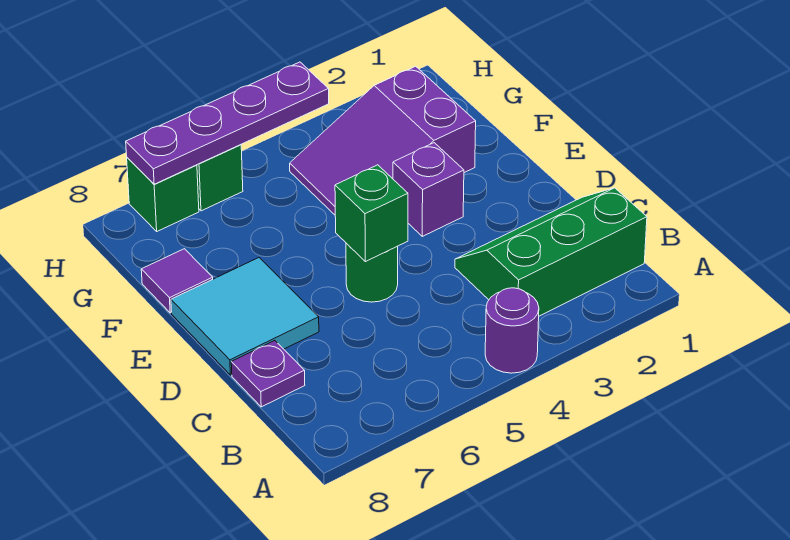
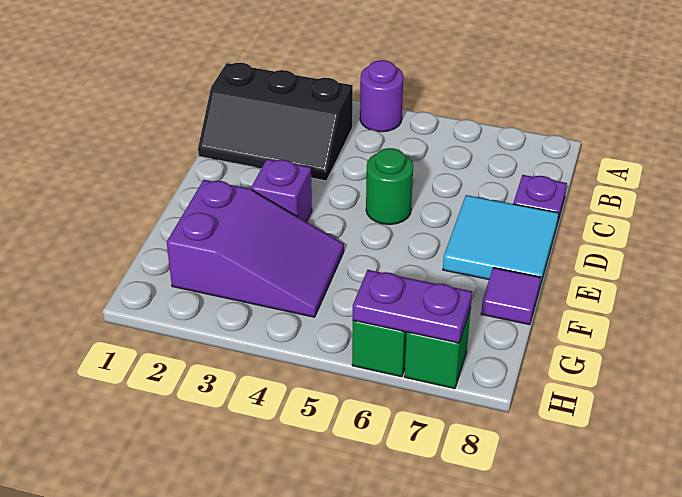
green slope B1:C3 level 1 top B -> black slope B1:C3 level 1 top B
green brick D5 level 2 -> none
purple plate H4:H7 level 2 -> purple plate H6:H7 level 2

